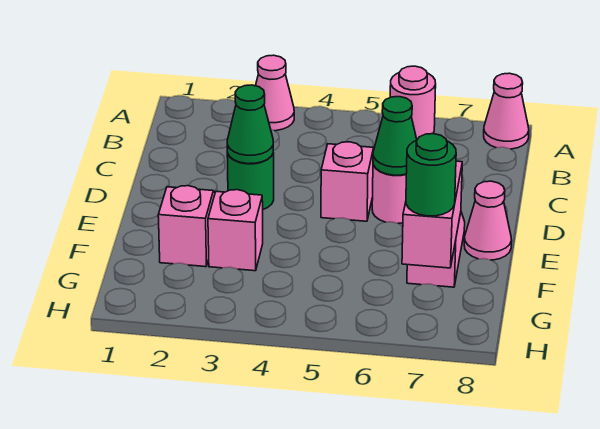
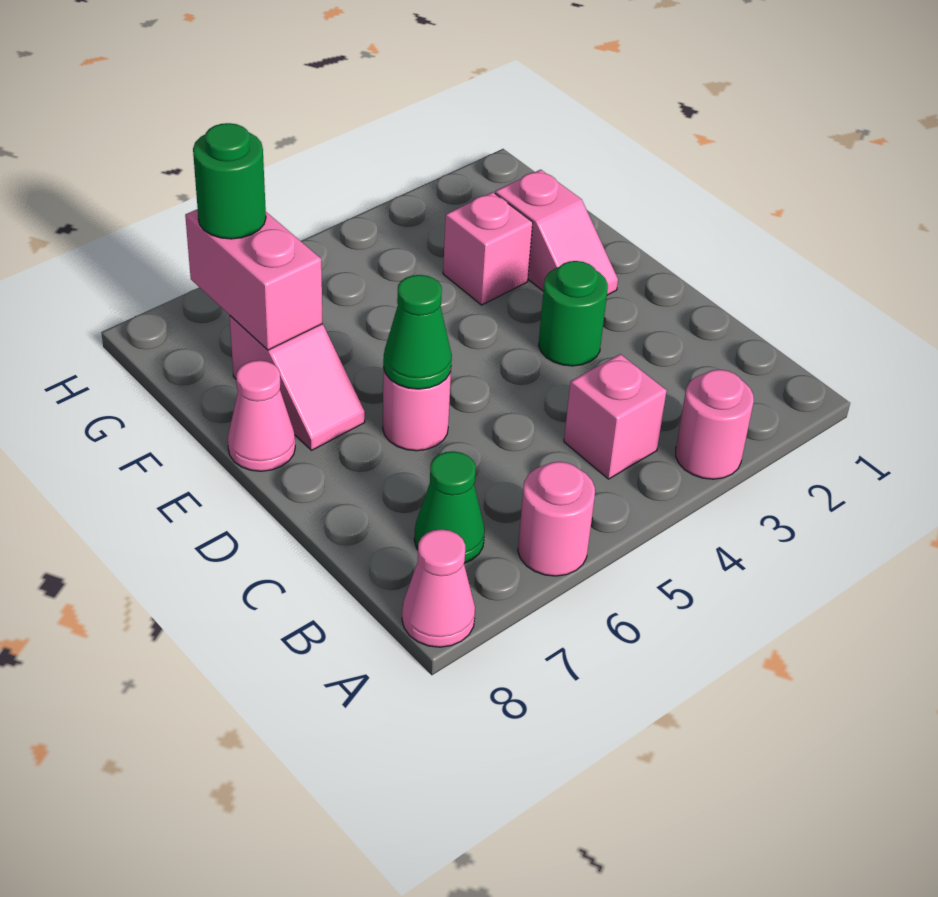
pink cone A3 level 1 -> pink round brick A3 level 1
green cone D3 level 2 -> green cone B7 level 1
pink brick D5 level 1 -> pink brick B4 level 1

